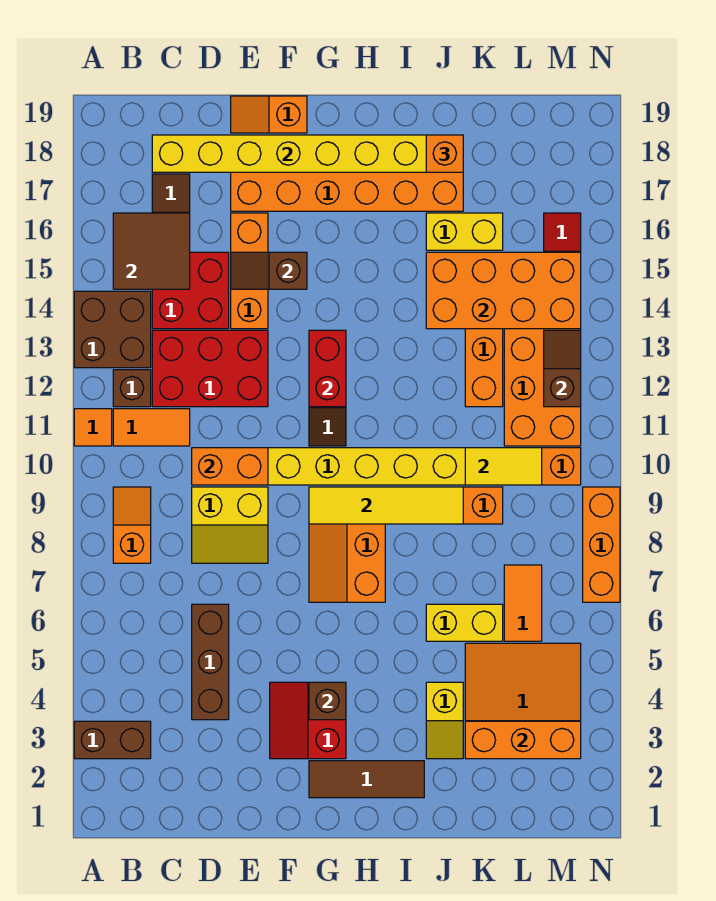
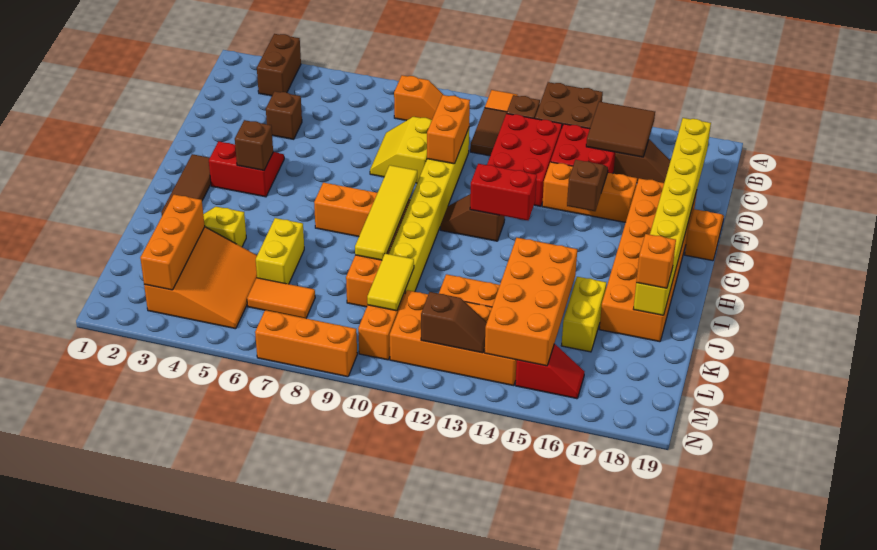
orange tile B11:C11 level 1 -> brown tile B11:C11 level 1
brown brick D4:D6 level 1 -> brown brick D4 level 1

